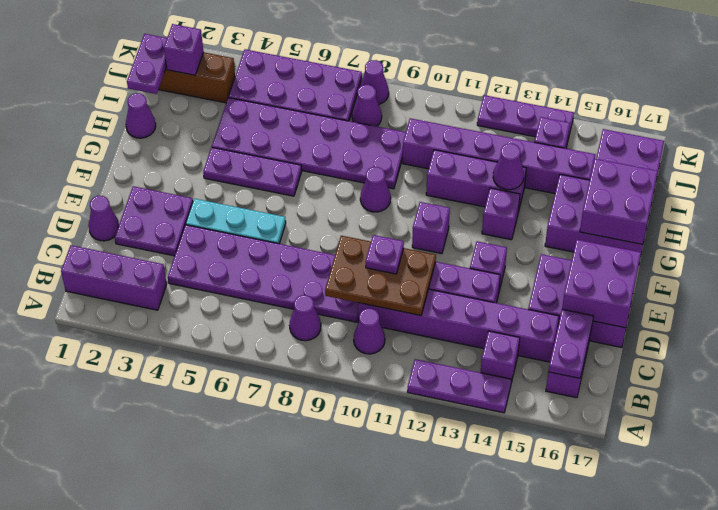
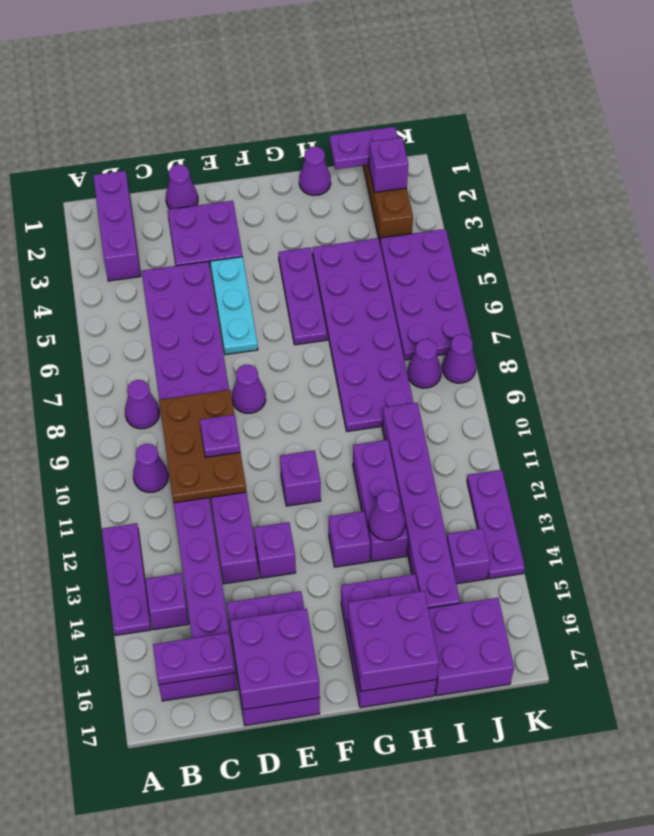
purple cone G9 level 1 -> purple cone E8 level 1

